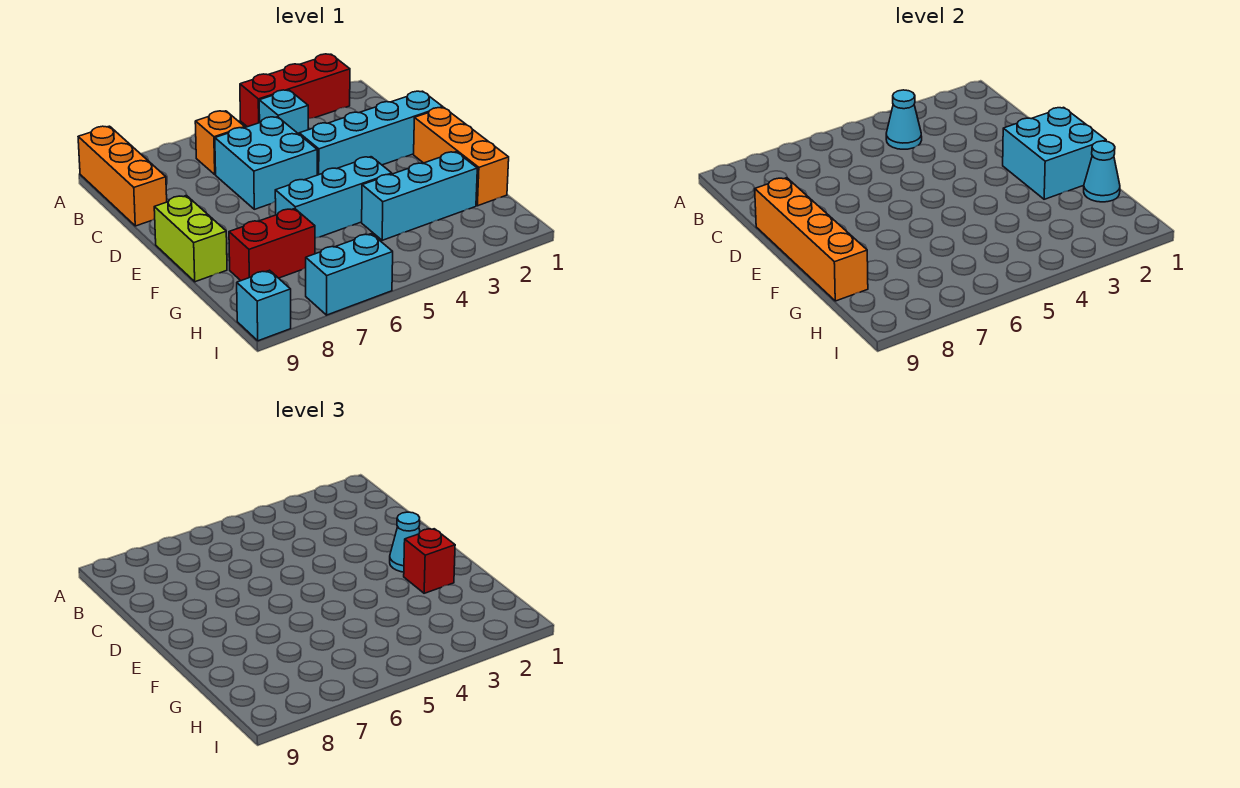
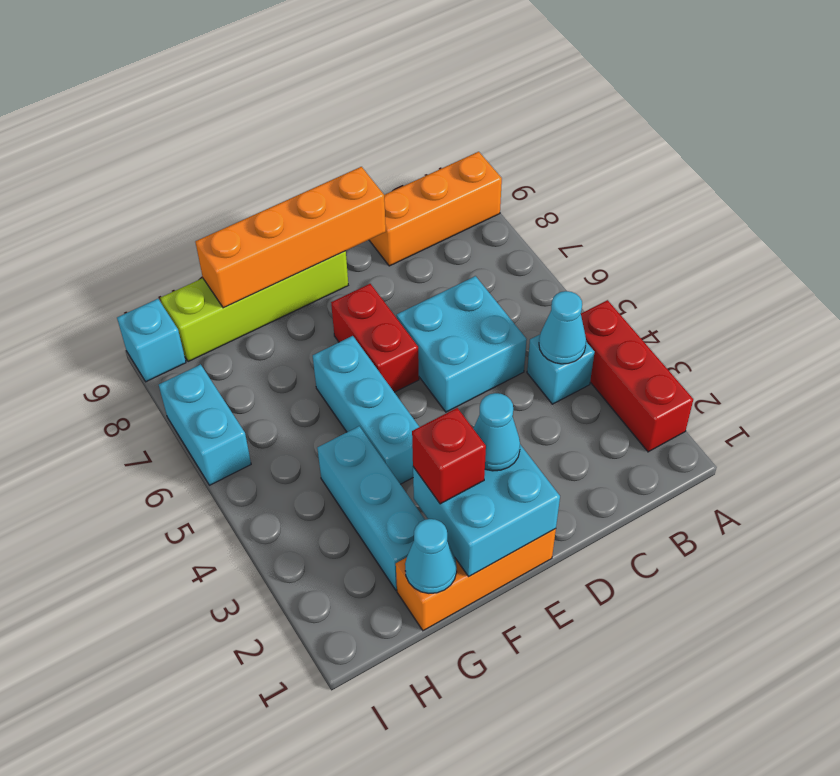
orange brick B6 level 1 -> none
cyan brick D1:D4 level 1 -> none
lime brick E9:F9 level 1 -> lime brick E9:H9 level 1
red brick G7:G8 level 1 -> red brick E6:E7 level 1

